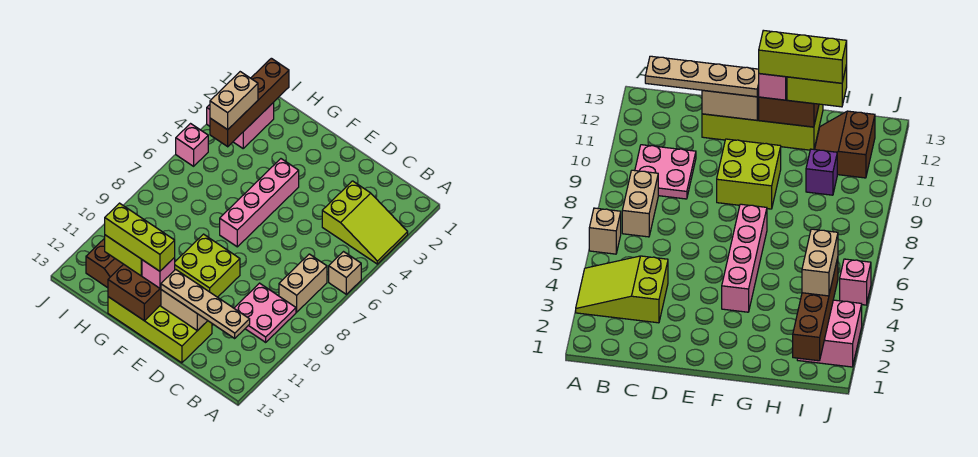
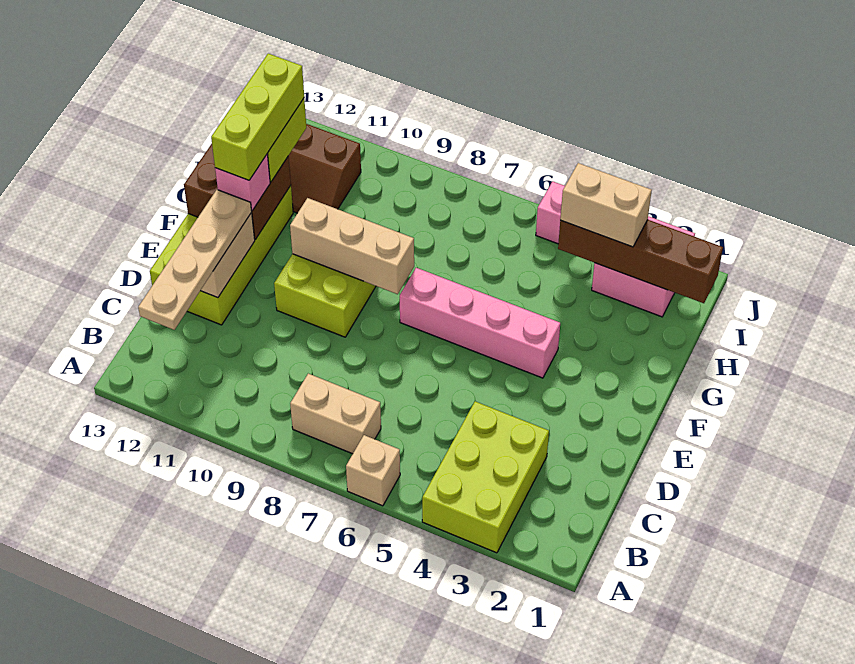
lime slope A3:C4 level 1 top C -> lime brick A3:C4 level 1
pink plate B9:C10 level 1 -> none
none -> tan brick F8:F10 level 2
purple brick H10 level 1 -> none

